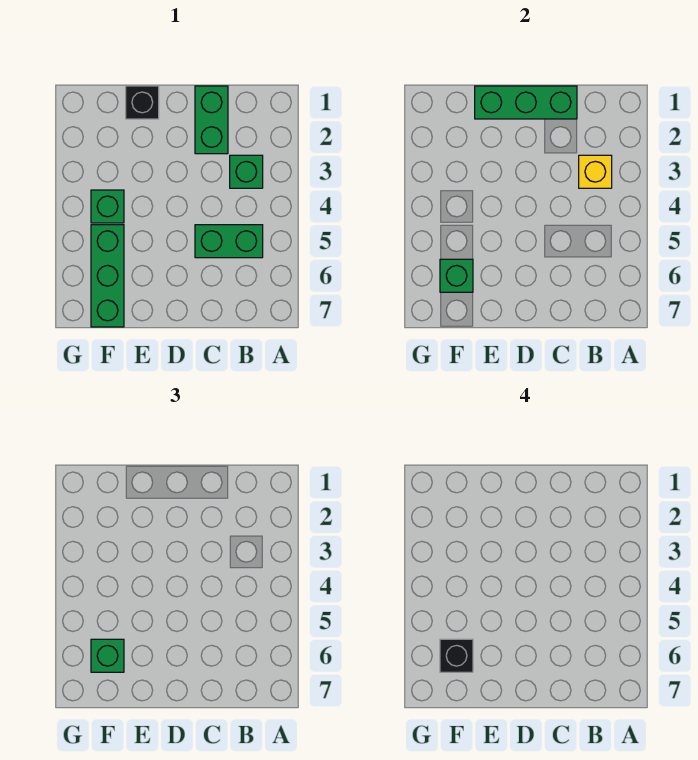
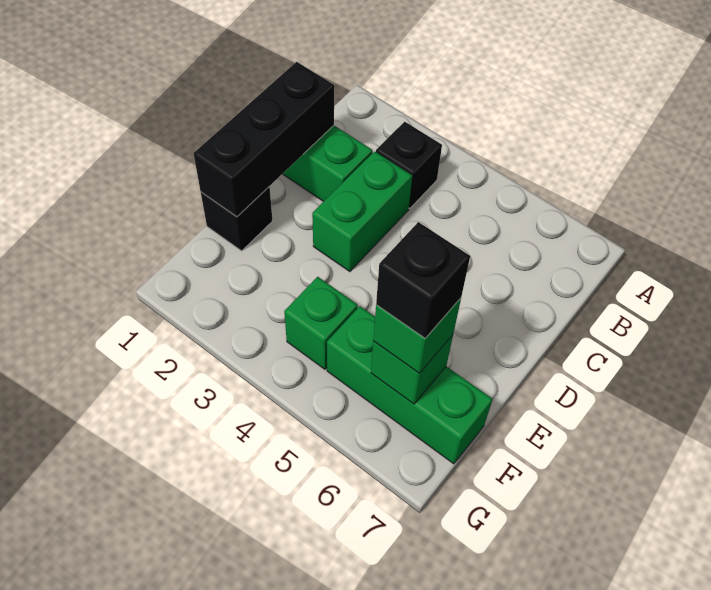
green brick B3 level 1 -> black brick B3 level 1
yellow brick B3 level 2 -> none
green brick B5:C5 level 1 -> green brick C3:D3 level 1
green brick C1:E1 level 2 -> black brick C1:E1 level 2

